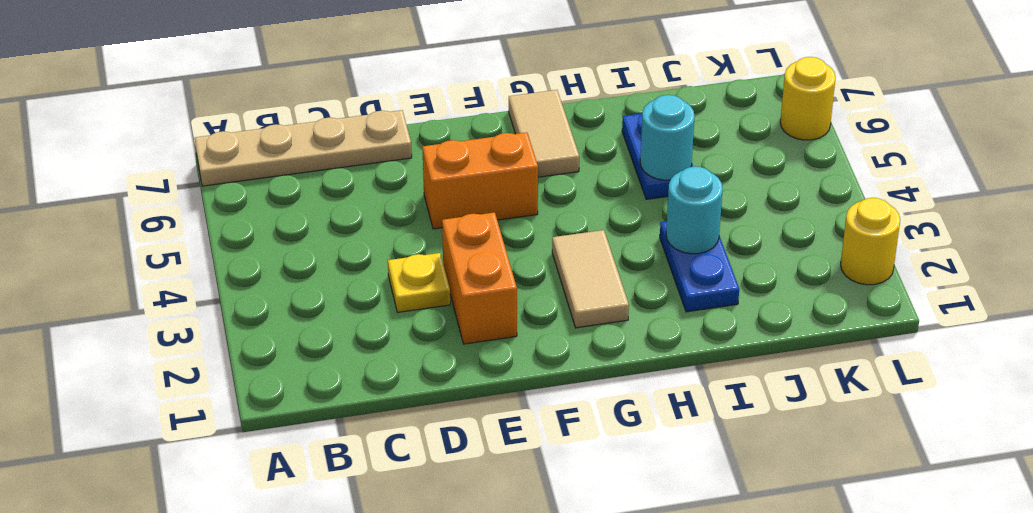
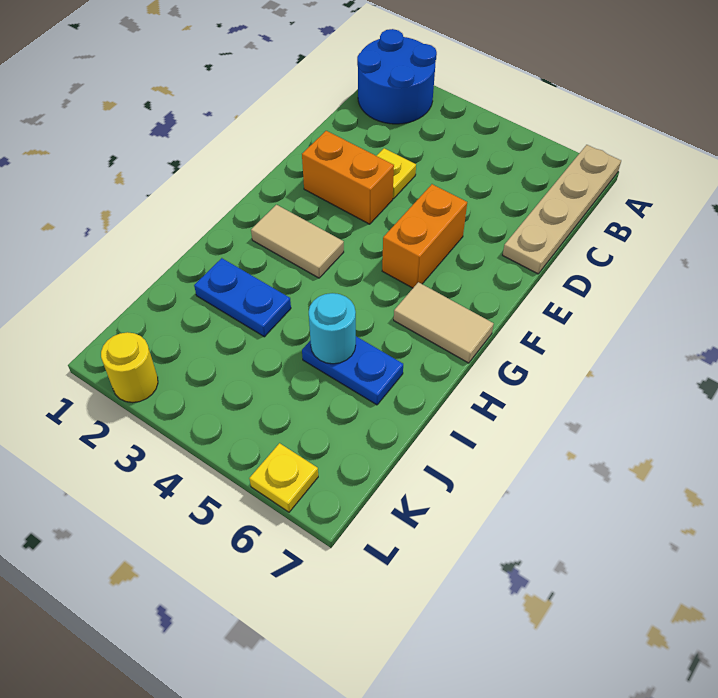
none -> blue round brick A1:B2 level 1
cyan round brick I3 level 2 -> none
yellow round brick L6 level 1 -> yellow plate L6 level 1

